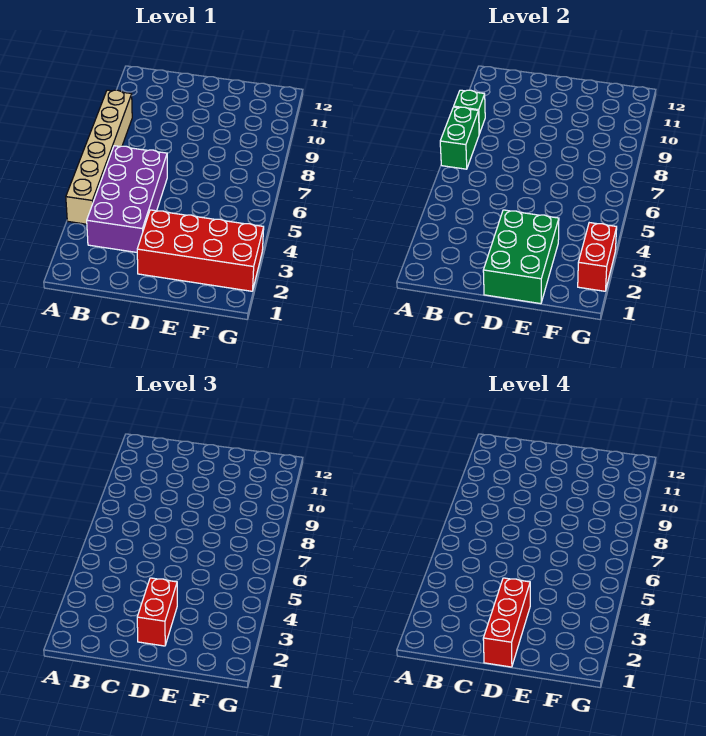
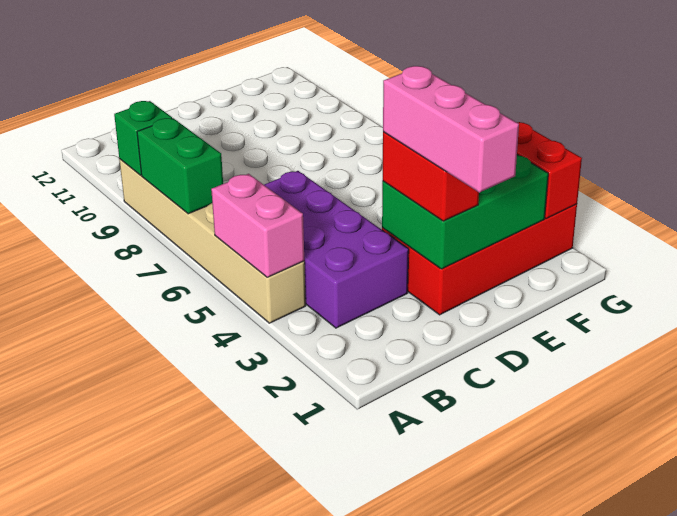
none -> pink brick A4:A5 level 2
green brick D1:E3 level 2 -> green brick D2:F3 level 2
red brick D1:D3 level 4 -> pink brick D1:D3 level 4

